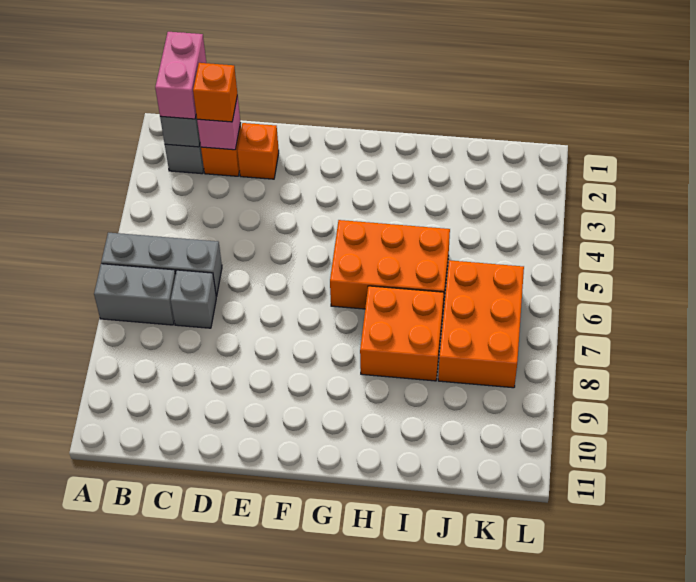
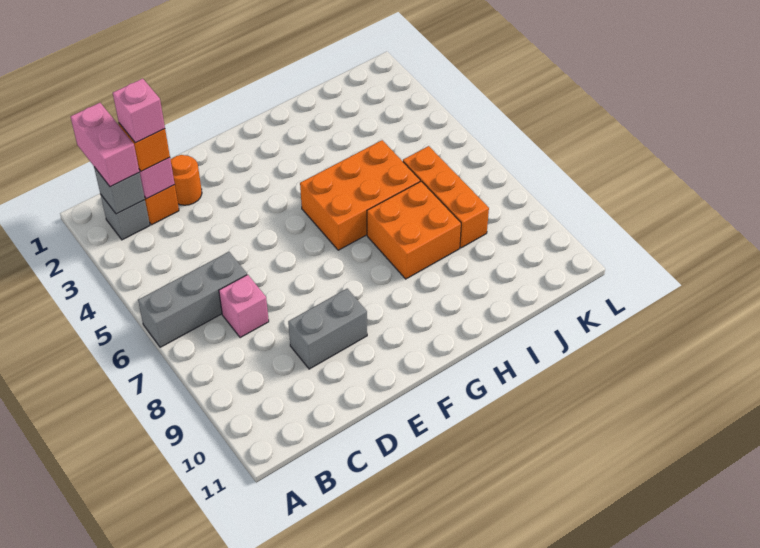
grey brick A7:B7 level 1 -> grey brick D9:E9 level 1
none -> pink brick C2 level 4
grey brick C7 level 1 -> pink brick C7 level 1
orange brick D2 level 1 -> orange round brick D2 level 1
orange brick J6:K8 level 1 -> orange brick J6:J8 level 1

